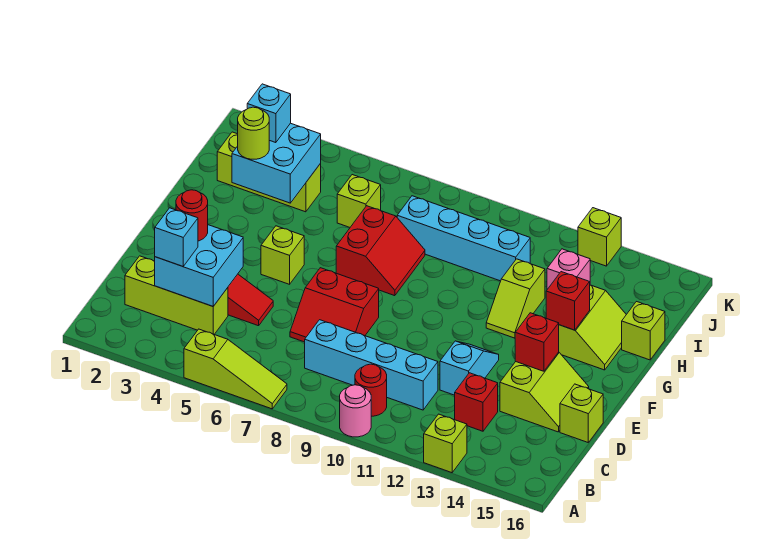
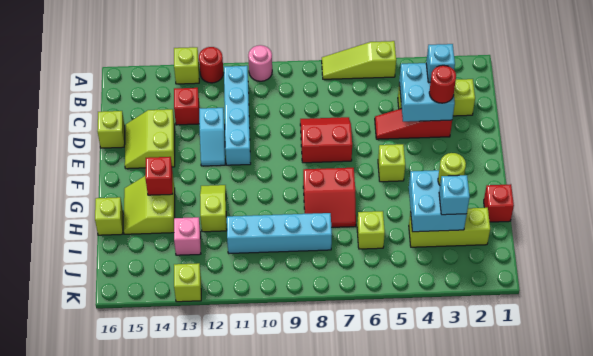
red round brick B10 level 1 -> red round brick A12 level 1
cyan brick C8:C11 level 1 -> cyan brick B11:E11 level 1
red brick E14 level 2 -> red brick H1 level 1
red slope G7:H8 level 1 top 7 -> red slope G7:H8 level 1 top G

